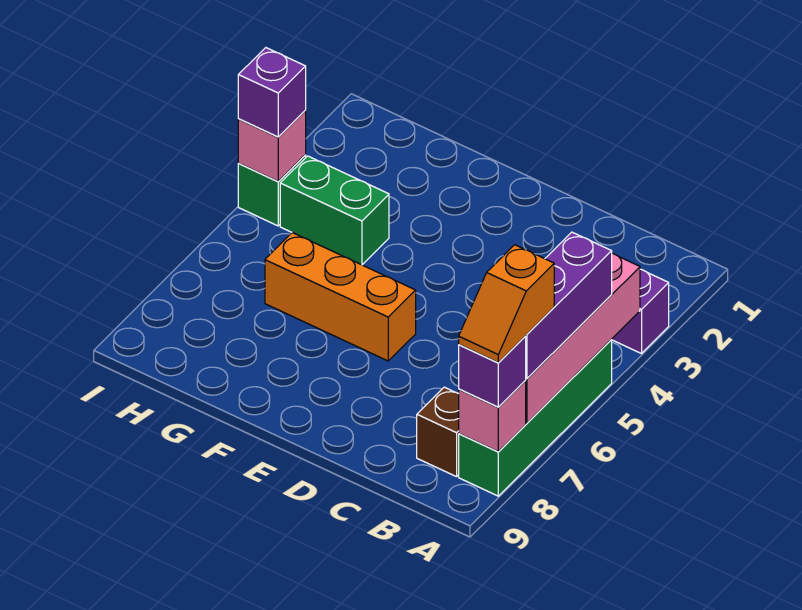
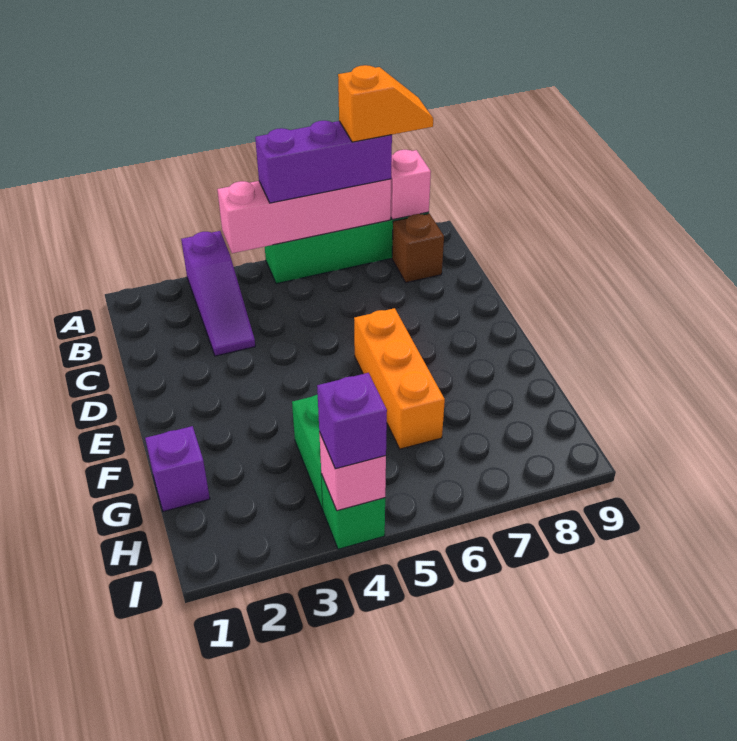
purple brick A8 level 3 -> purple brick G1 level 1

